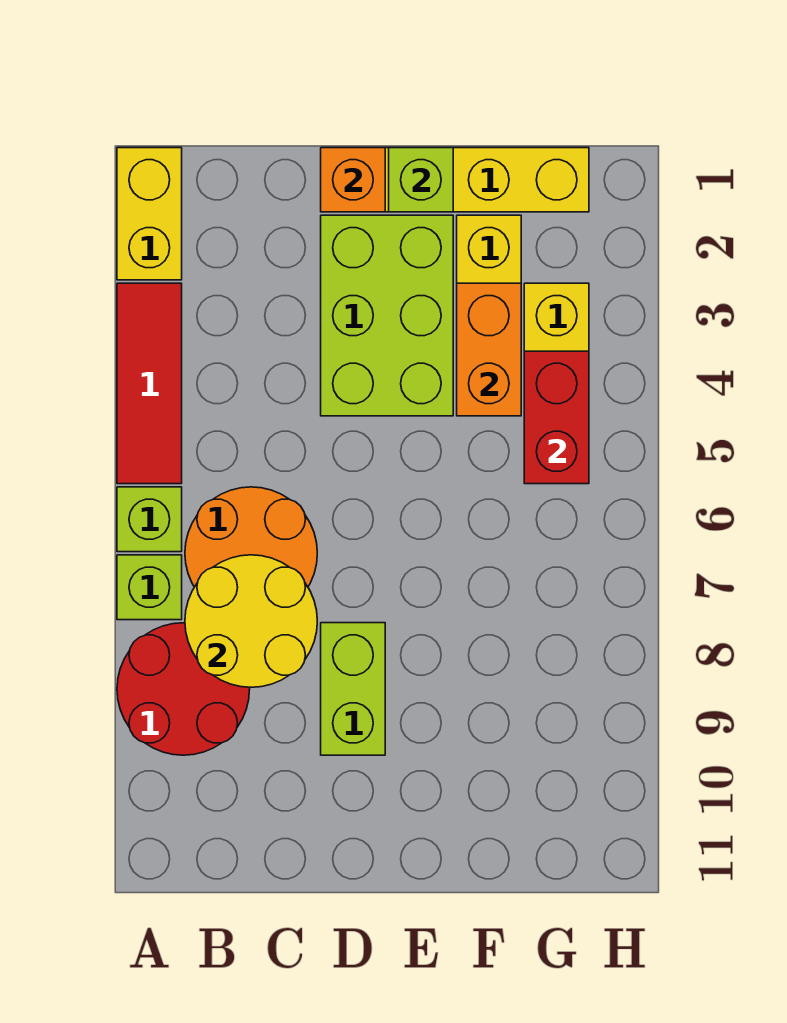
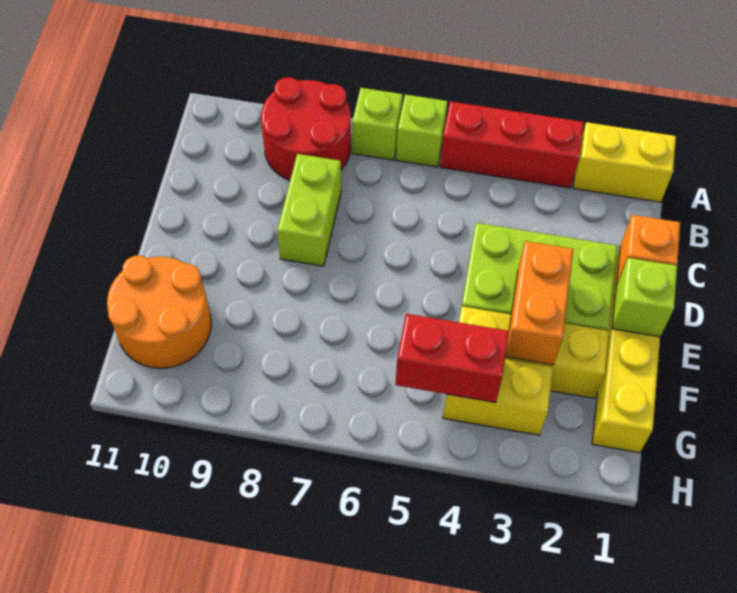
red tile A3:A5 level 1 -> red brick A3:A5 level 1
orange round brick B6:C7 level 1 -> orange round brick F10:G11 level 1
yellow round brick B7:C8 level 2 -> none
lime brick D8:D9 level 1 -> lime brick C8:D8 level 1
orange brick F3:F4 level 2 -> orange brick E3:F3 level 2

